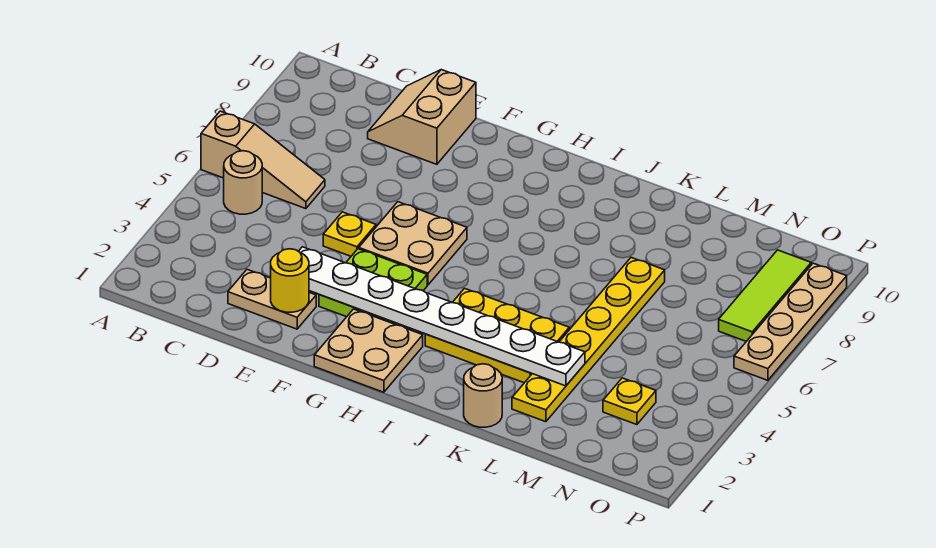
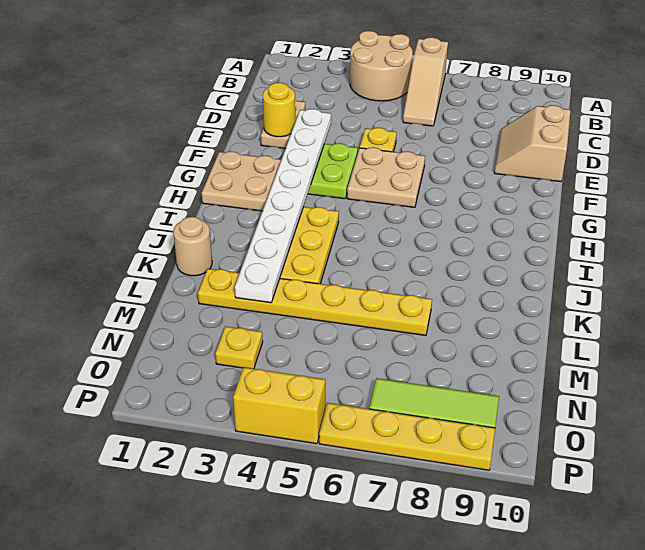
tan round brick B5 level 1 -> tan round brick A4:B5 level 1
tan slope D9:E10 level 1 top E -> tan slope D9:E10 level 1 top 10
none -> yellow brick P4:P5 level 1
tan plate P6:P9 level 1 -> yellow plate P6:P9 level 1

